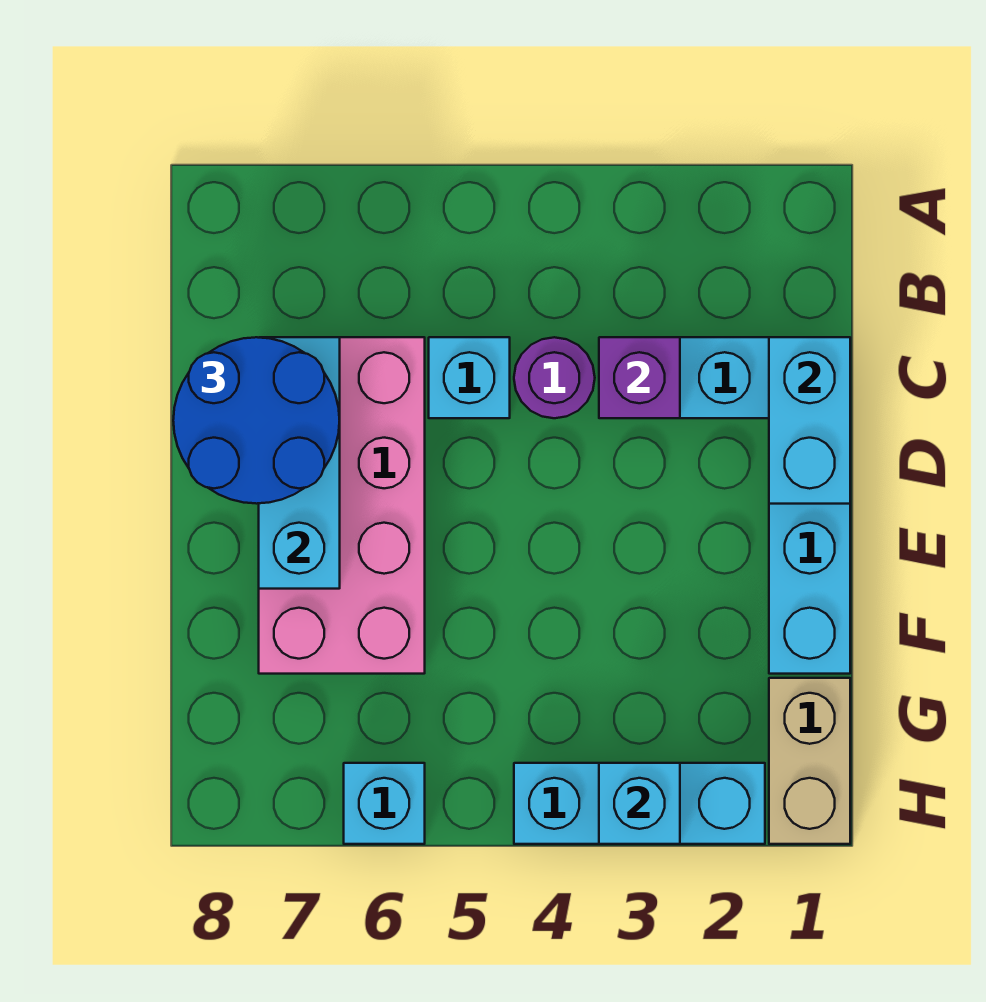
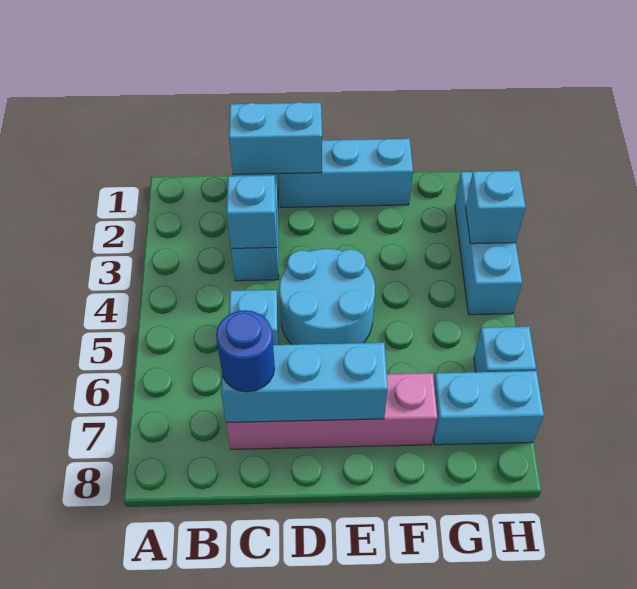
purple brick C3 level 2 -> cyan brick C3 level 2
purple round brick C4 level 1 -> none
pink brick C6:F7 level 1 -> pink brick C7:F7 level 1
blue round brick C7:D8 level 3 -> blue round brick C7 level 3
none -> cyan round brick D4:E5 level 1
tan brick G1:H1 level 1 -> none
none -> cyan brick G7:H7 level 1

